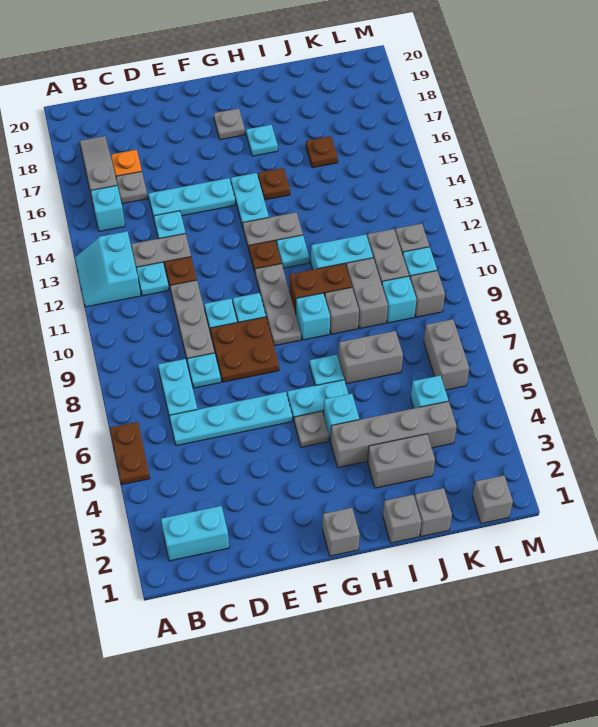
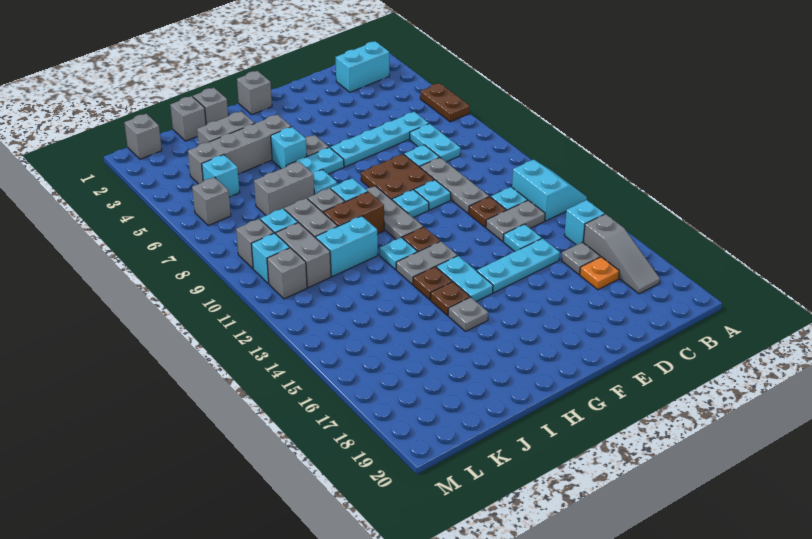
grey plate G18 level 1 -> grey plate H16 level 1
cyan plate H17 level 1 -> none
brown plate J16 level 1 -> brown plate H14 level 1
grey brick L6:L7 level 1 -> grey brick L6 level 1

